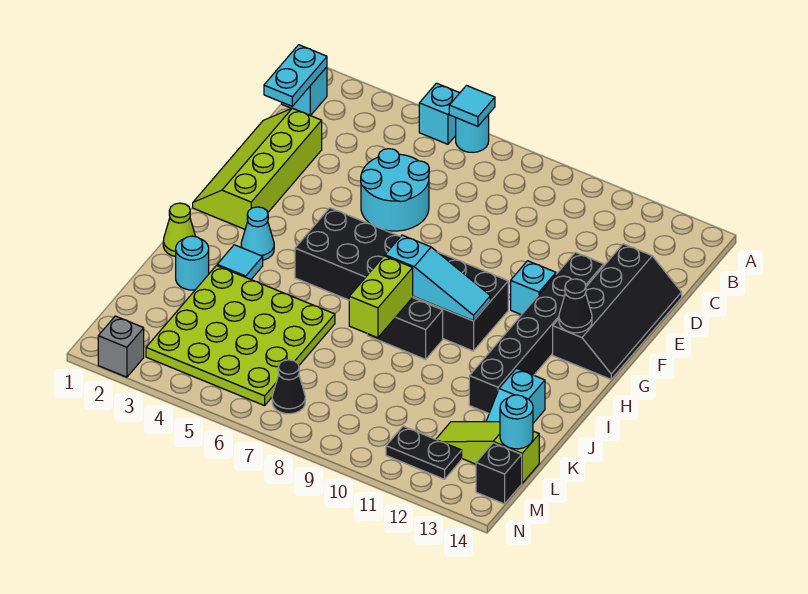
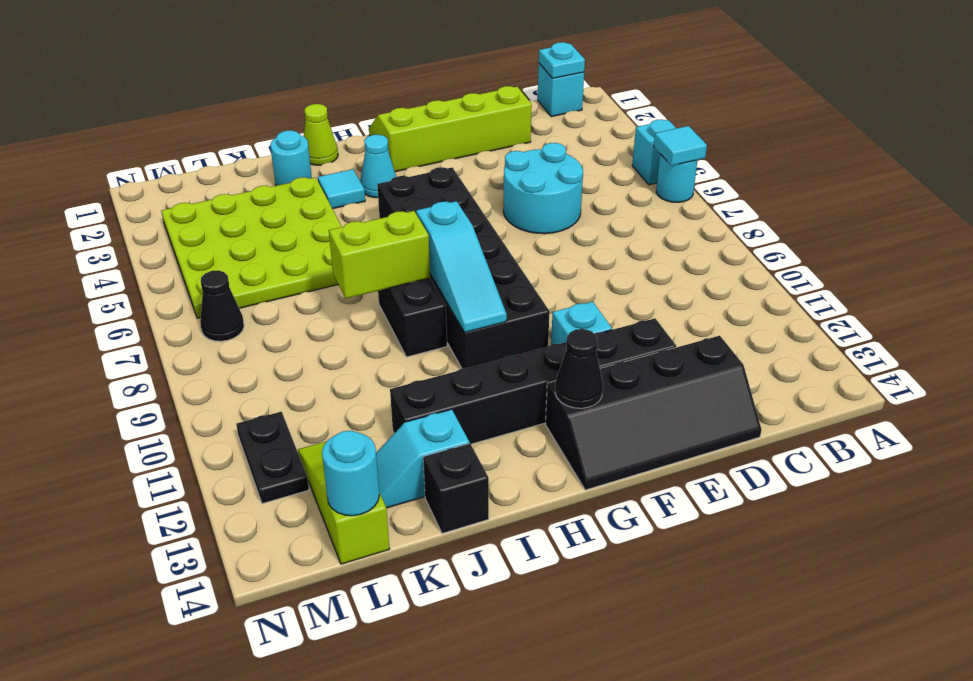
cyan plate B1:C1 level 2 -> cyan plate B1 level 2
black brick M14 level 1 -> black brick J14 level 1
grey brick N2 level 1 -> none

